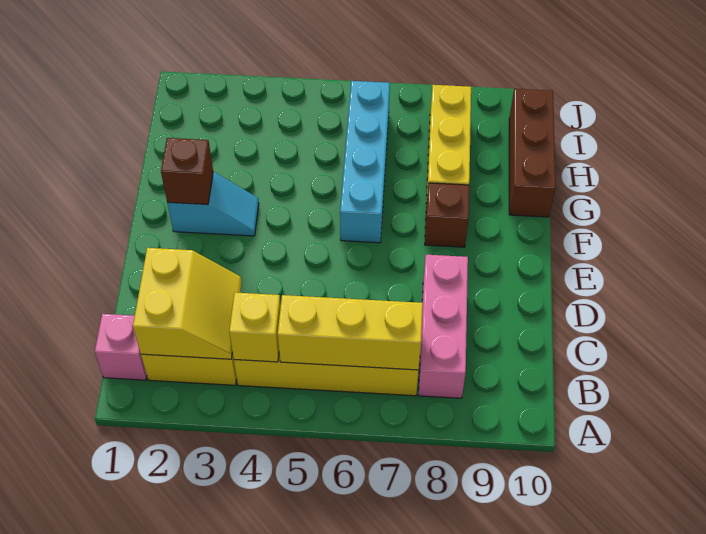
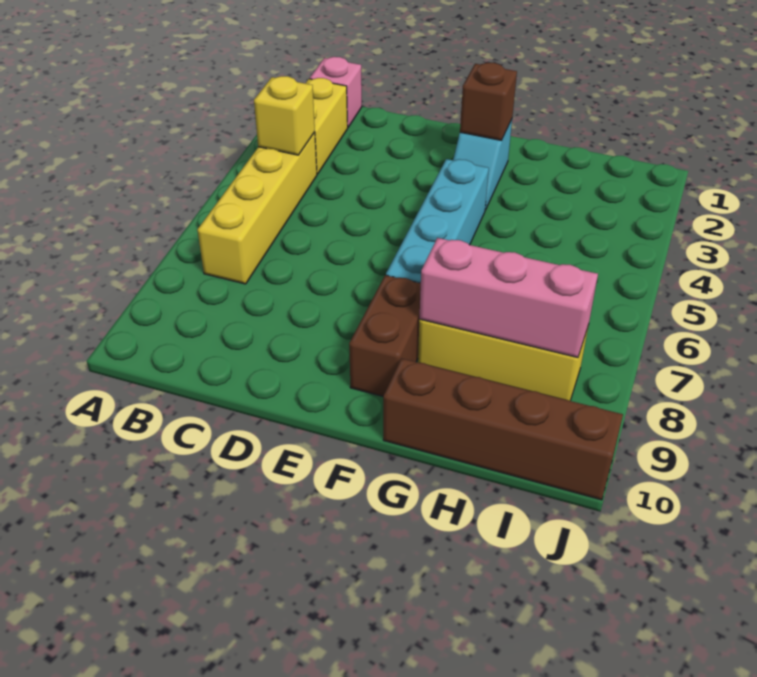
yellow slope B2:C3 level 2 top 2 -> none
yellow brick B5:B7 level 2 -> none
pink brick B8:D8 level 1 -> pink brick G8:I8 level 2
cyan brick F6:I6 level 1 -> cyan brick F4:F7 level 1
brown brick F8 level 1 -> brown brick F8:F9 level 1
brown brick G10:I10 level 1 -> brown brick G10:J10 level 1

